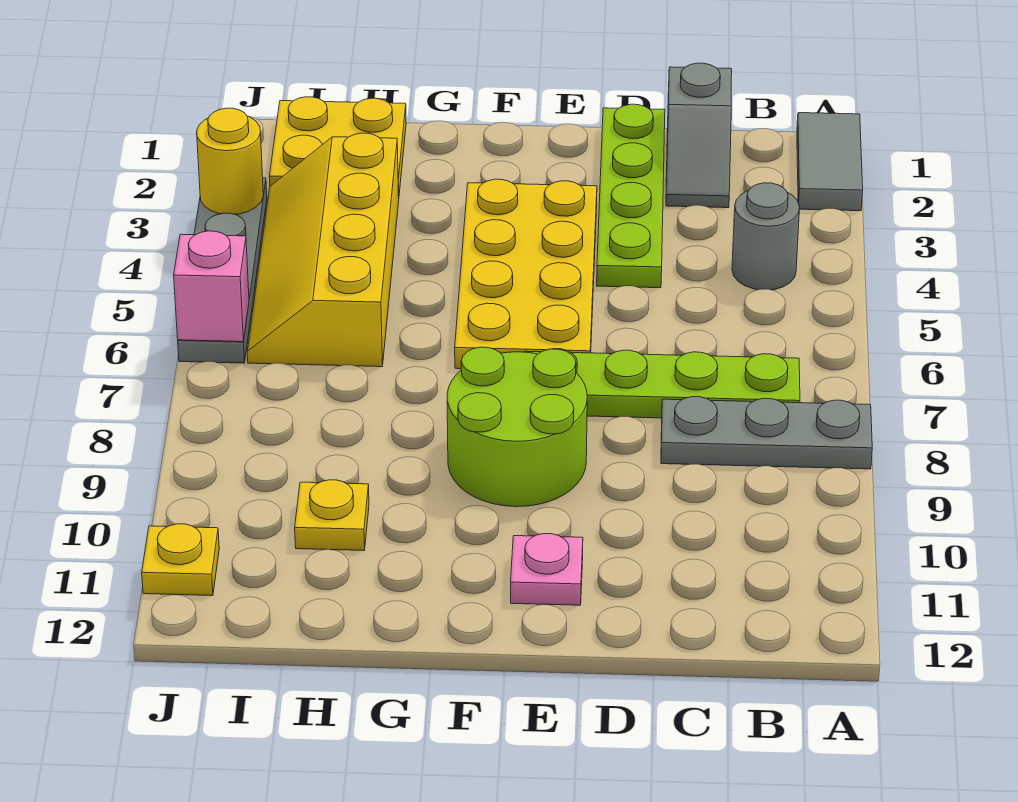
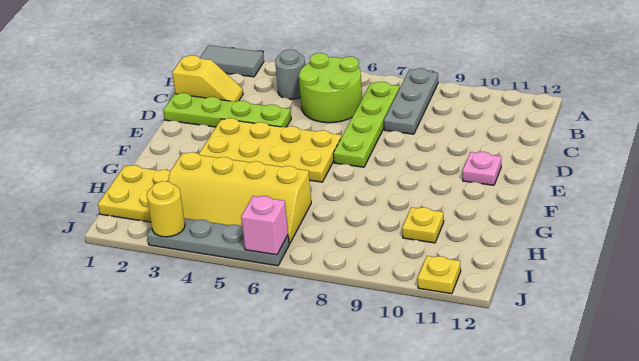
grey slope C1:C2 level 1 top 1 -> yellow slope C1:C2 level 1 top 1
lime round brick E8:F9 level 1 -> lime round brick B5:C6 level 1

